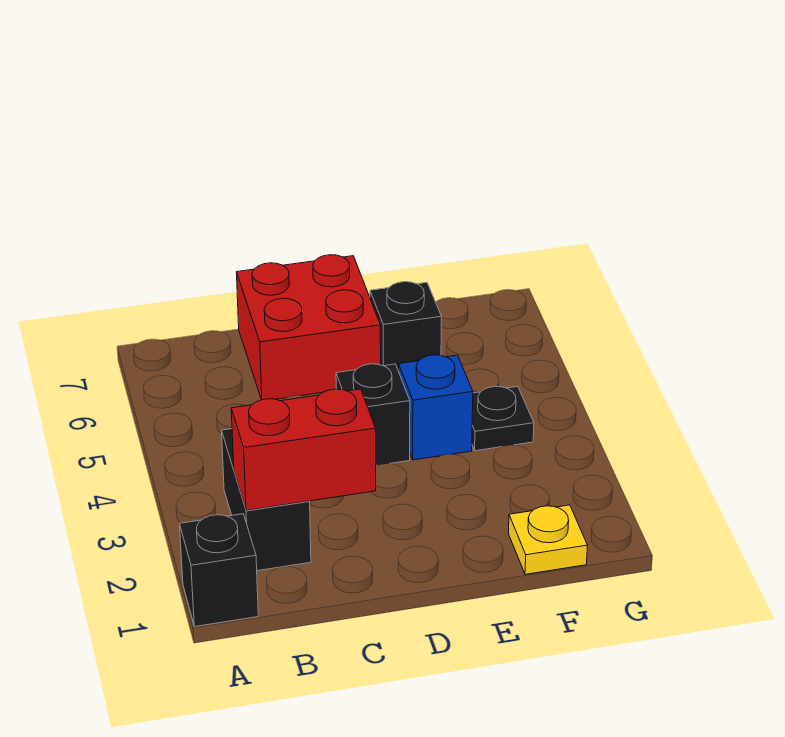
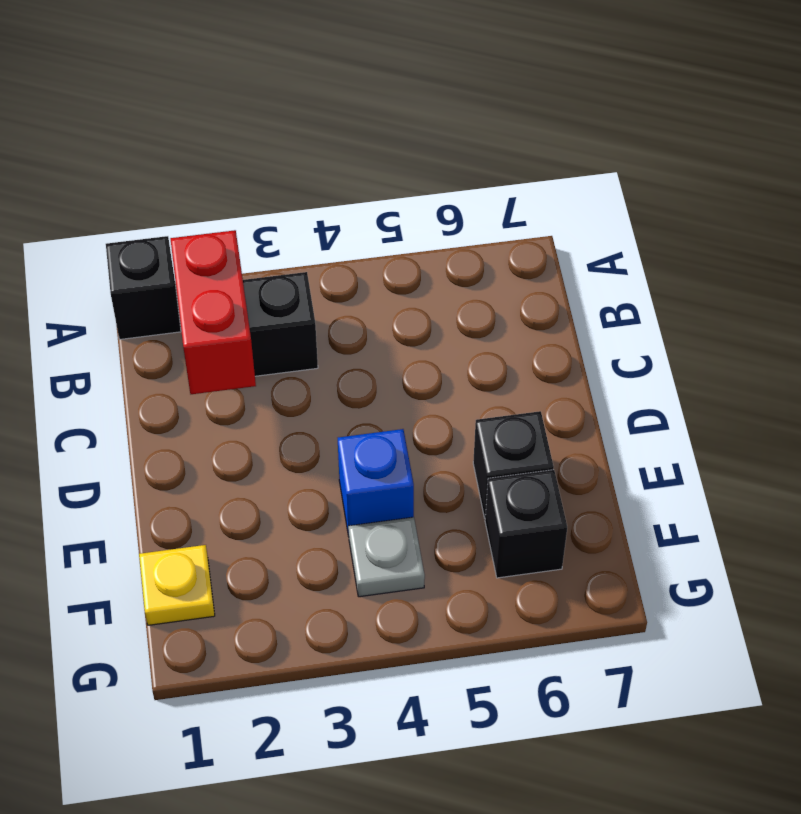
red brick C6:D7 level 1 -> none
black brick D4 level 1 -> black brick F6 level 1
black plate F4 level 1 -> grey plate F4 level 1

